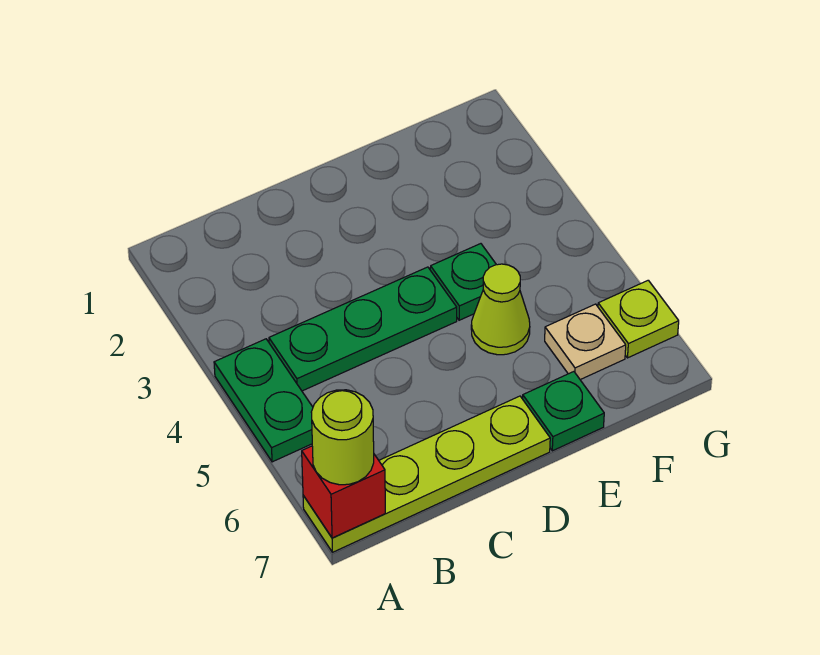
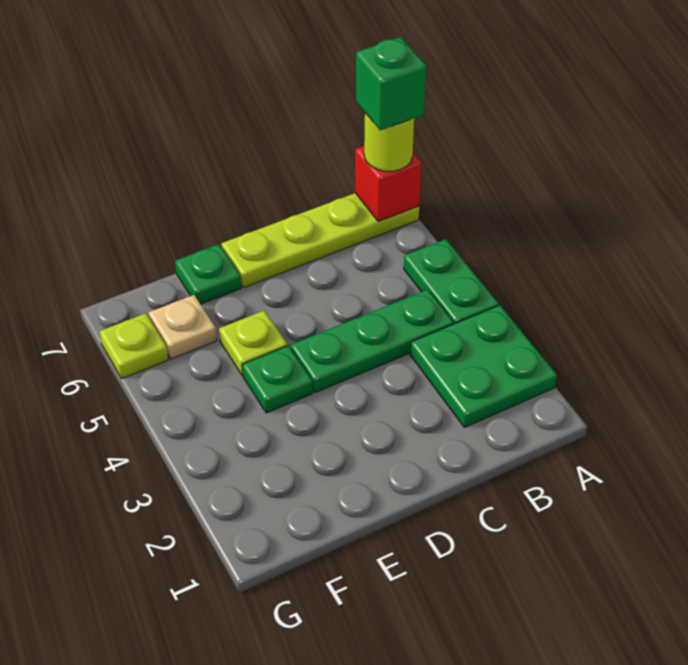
none -> green plate A2:B3 level 1
none -> green brick A7 level 4
lime cone E5 level 1 -> lime plate E5 level 1

